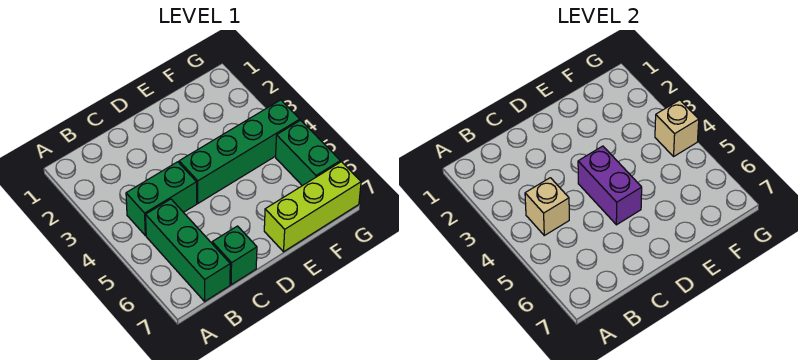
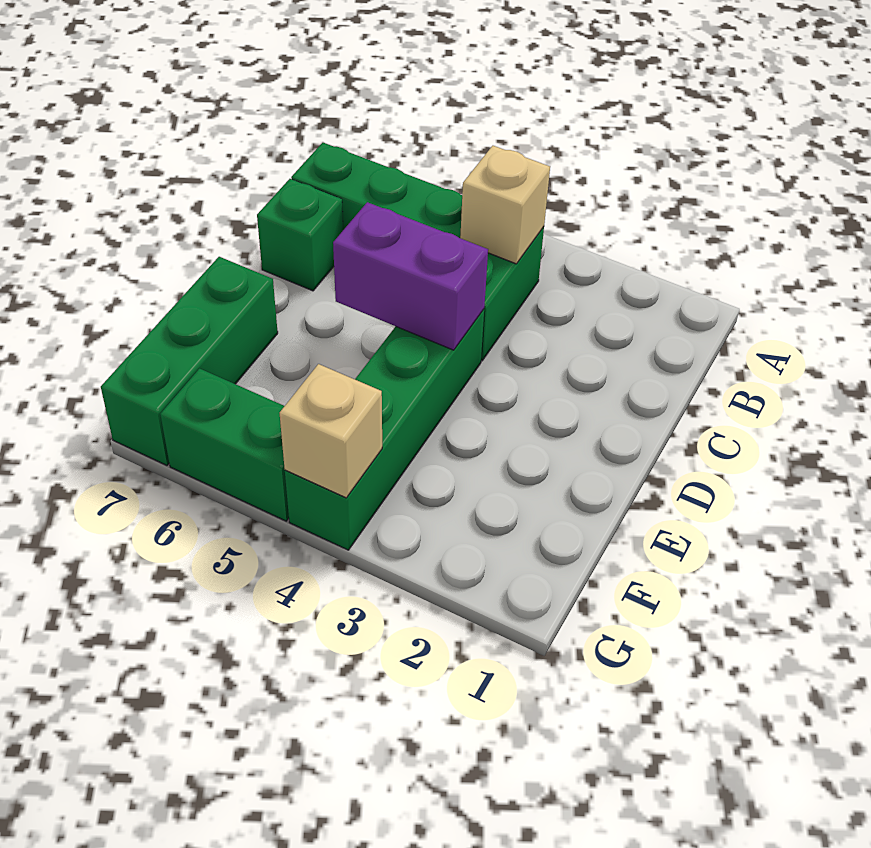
lime brick E7:G7 level 1 -> green brick E7:G7 level 1

